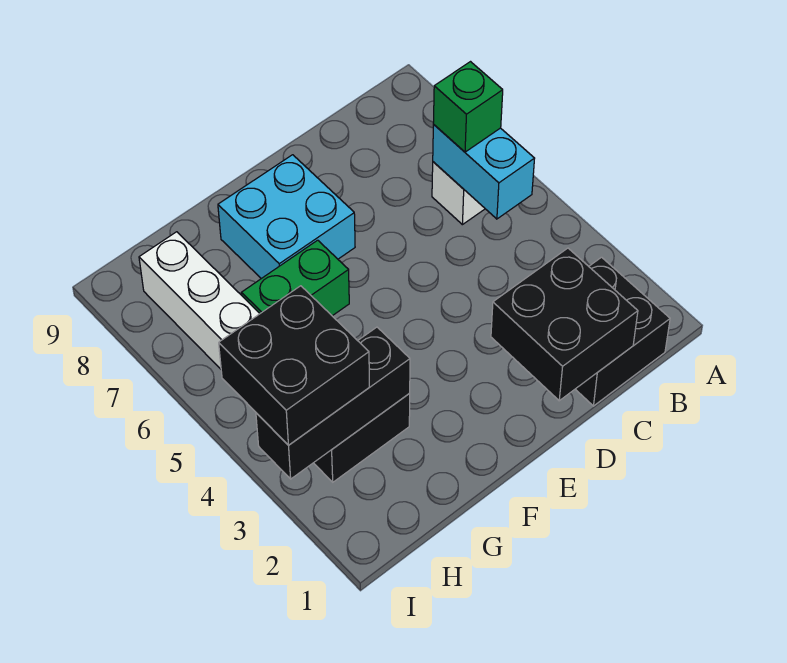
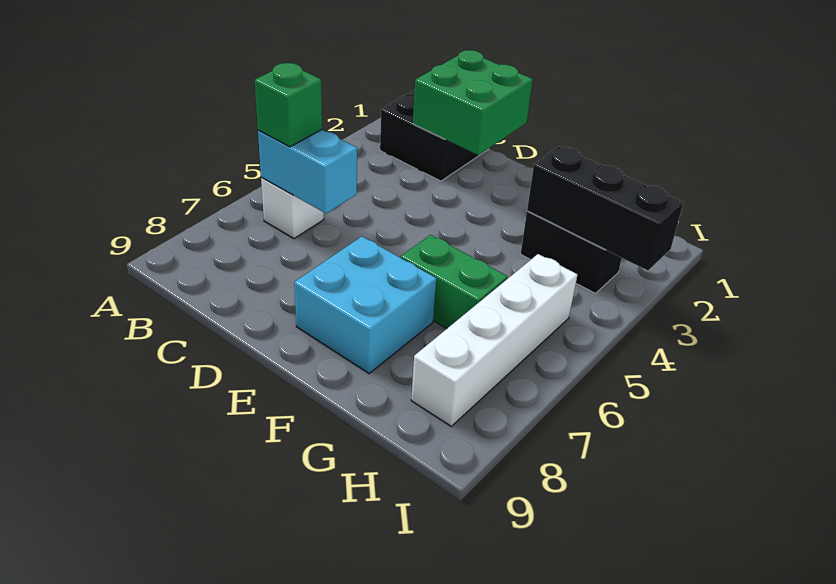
cyan brick B5:B6 level 2 -> cyan brick B6:C6 level 2
black brick C1:D2 level 2 -> green brick C1:D2 level 2
black brick H3:I4 level 3 -> none

